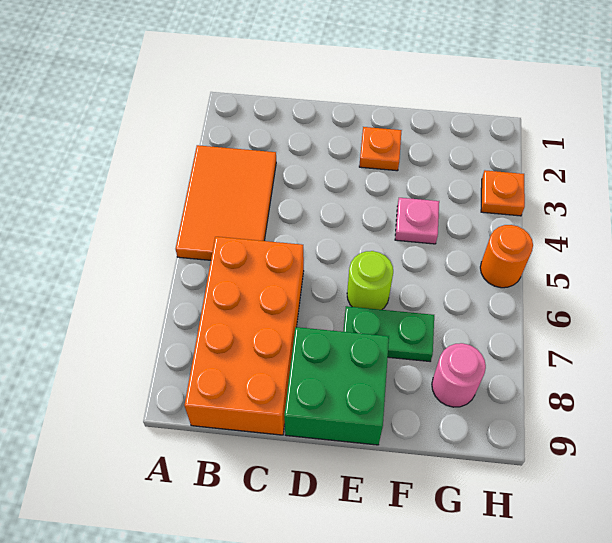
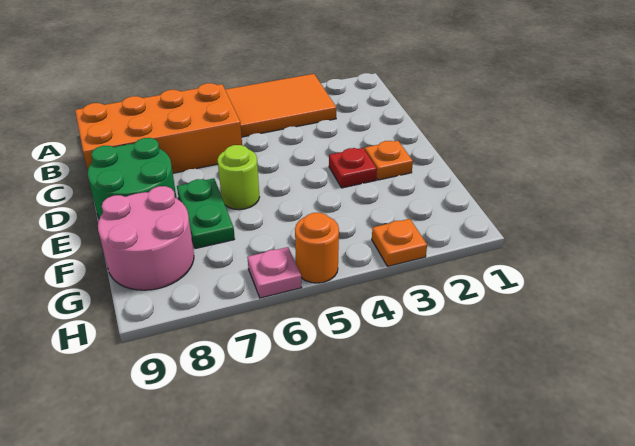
green brick D8:E9 level 1 -> green round brick D8:E9 level 1
none -> red plate E3 level 1
pink plate F4 level 1 -> pink plate H6 level 1
pink round brick G8 level 1 -> pink round brick F8:G9 level 1

